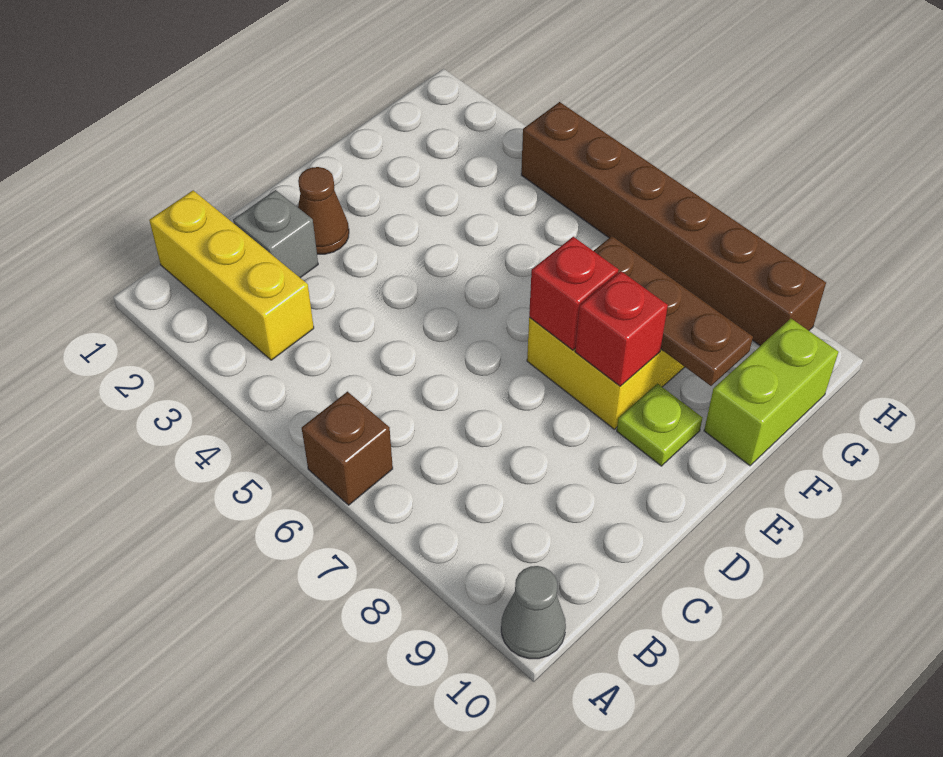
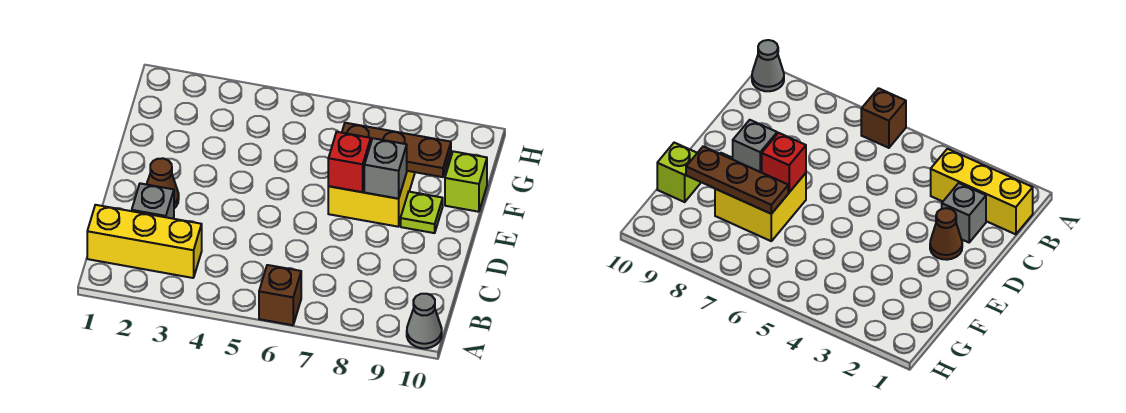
red brick E8 level 2 -> grey brick E8 level 2
lime brick F10:G10 level 1 -> lime brick F10 level 1
brown brick H4:H9 level 1 -> none

